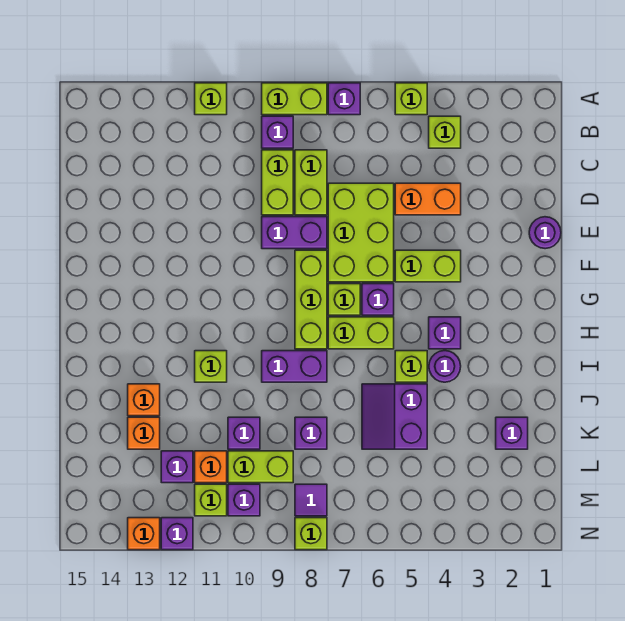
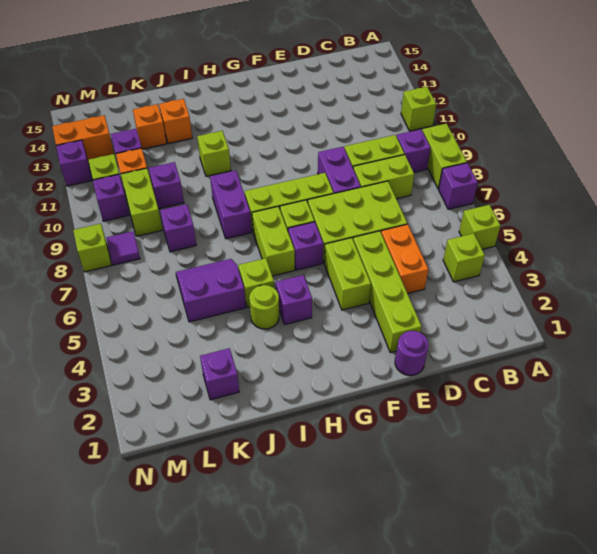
none -> lime brick E2:E5 level 1
purple round brick I4 level 1 -> lime round brick I4 level 1
orange brick N13 level 1 -> orange brick M13:N13 level 1

